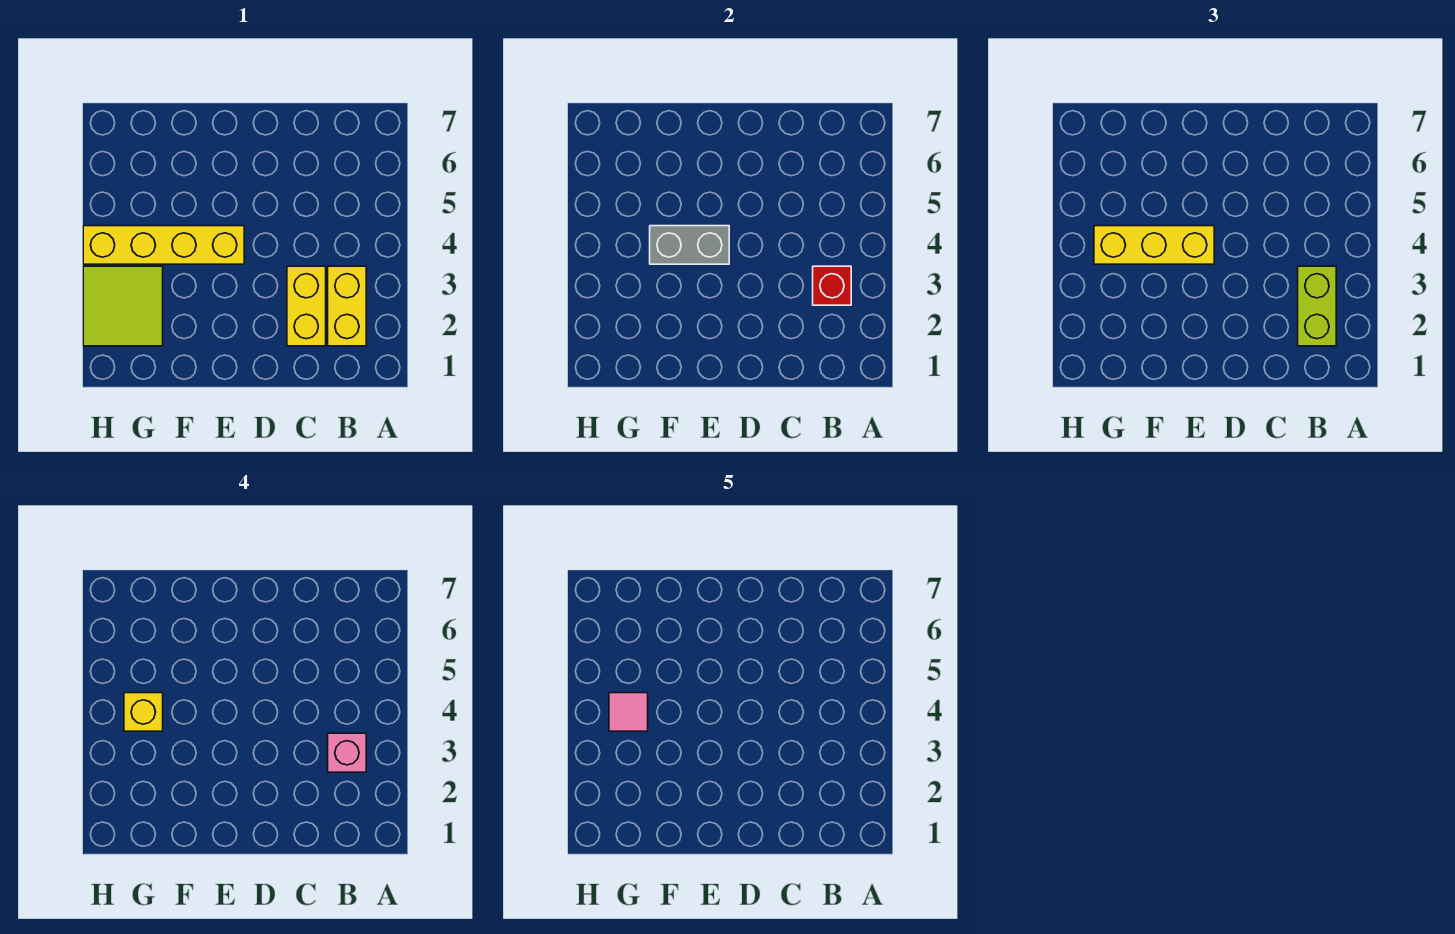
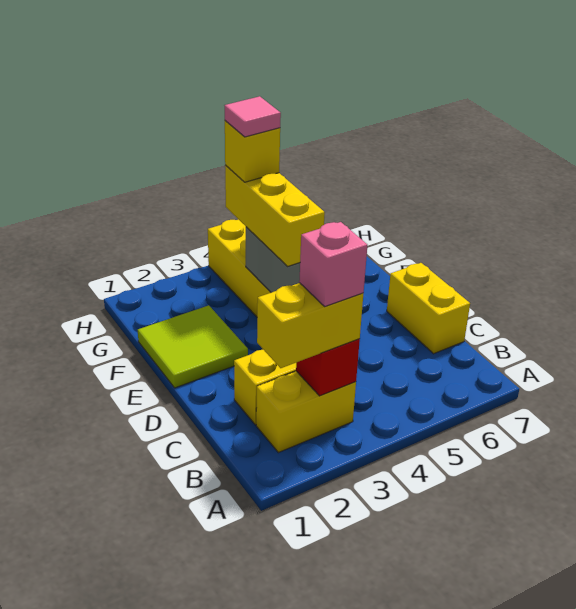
lime brick B2:B3 level 3 -> yellow brick B2:B3 level 3
none -> yellow brick C7:D7 level 1
lime tile G2:H3 level 1 -> lime tile E1:F2 level 1

